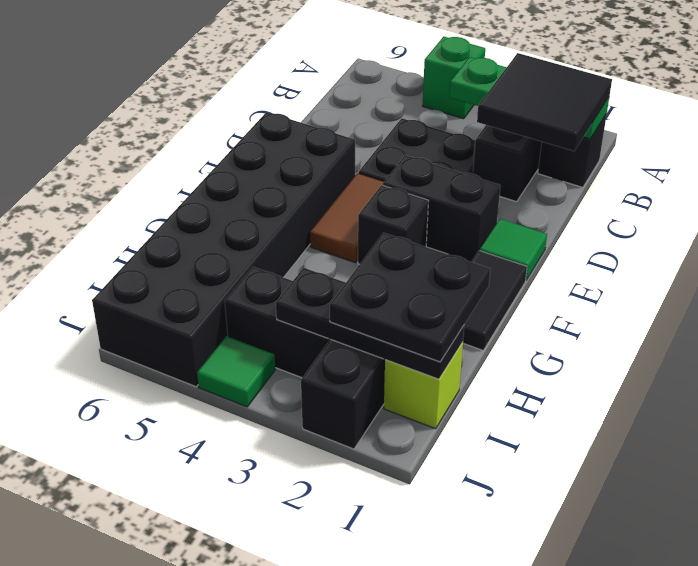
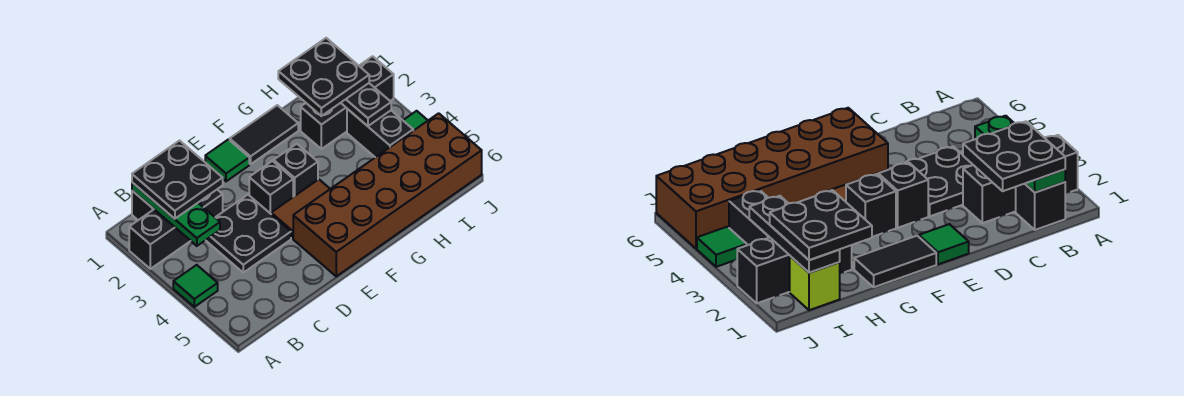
green brick A4 level 1 -> green tile A4 level 1
black tile B1:C2 level 3 -> black plate B1:C2 level 3
black brick E2:E3 level 1 -> black brick E3 level 1
black brick E5:J6 level 1 -> brown brick E5:J6 level 1

